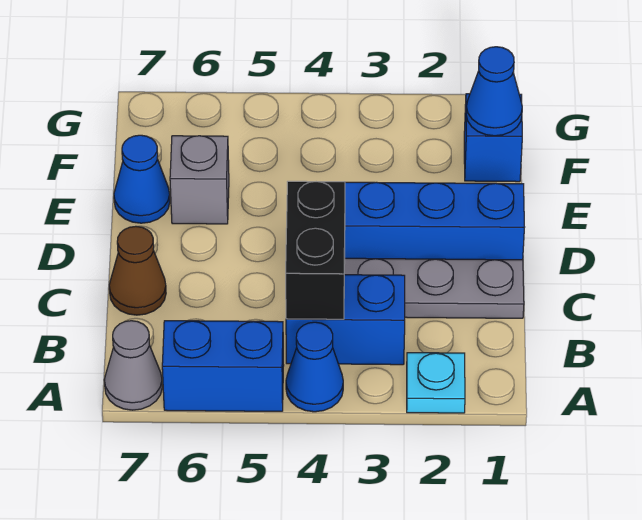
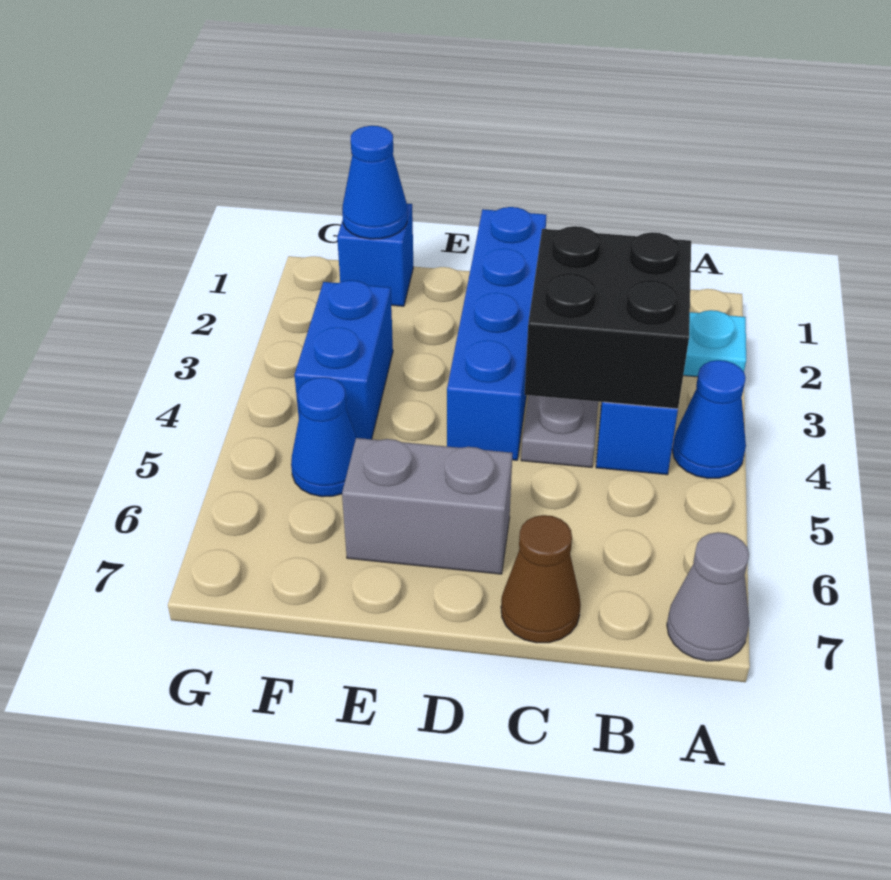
blue brick A5:A6 level 1 -> blue brick F3:F4 level 1
black brick B4:C4 level 2 -> black brick B3:C4 level 2
grey brick E6 level 1 -> grey brick D6:E6 level 1
blue cone E7 level 1 -> blue cone F5 level 1

